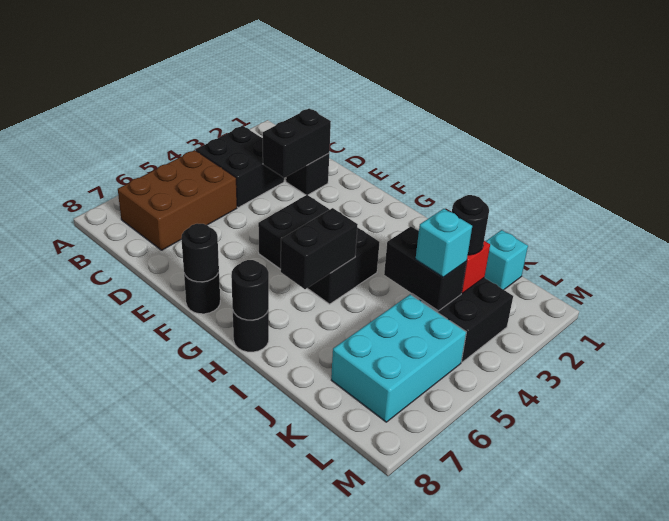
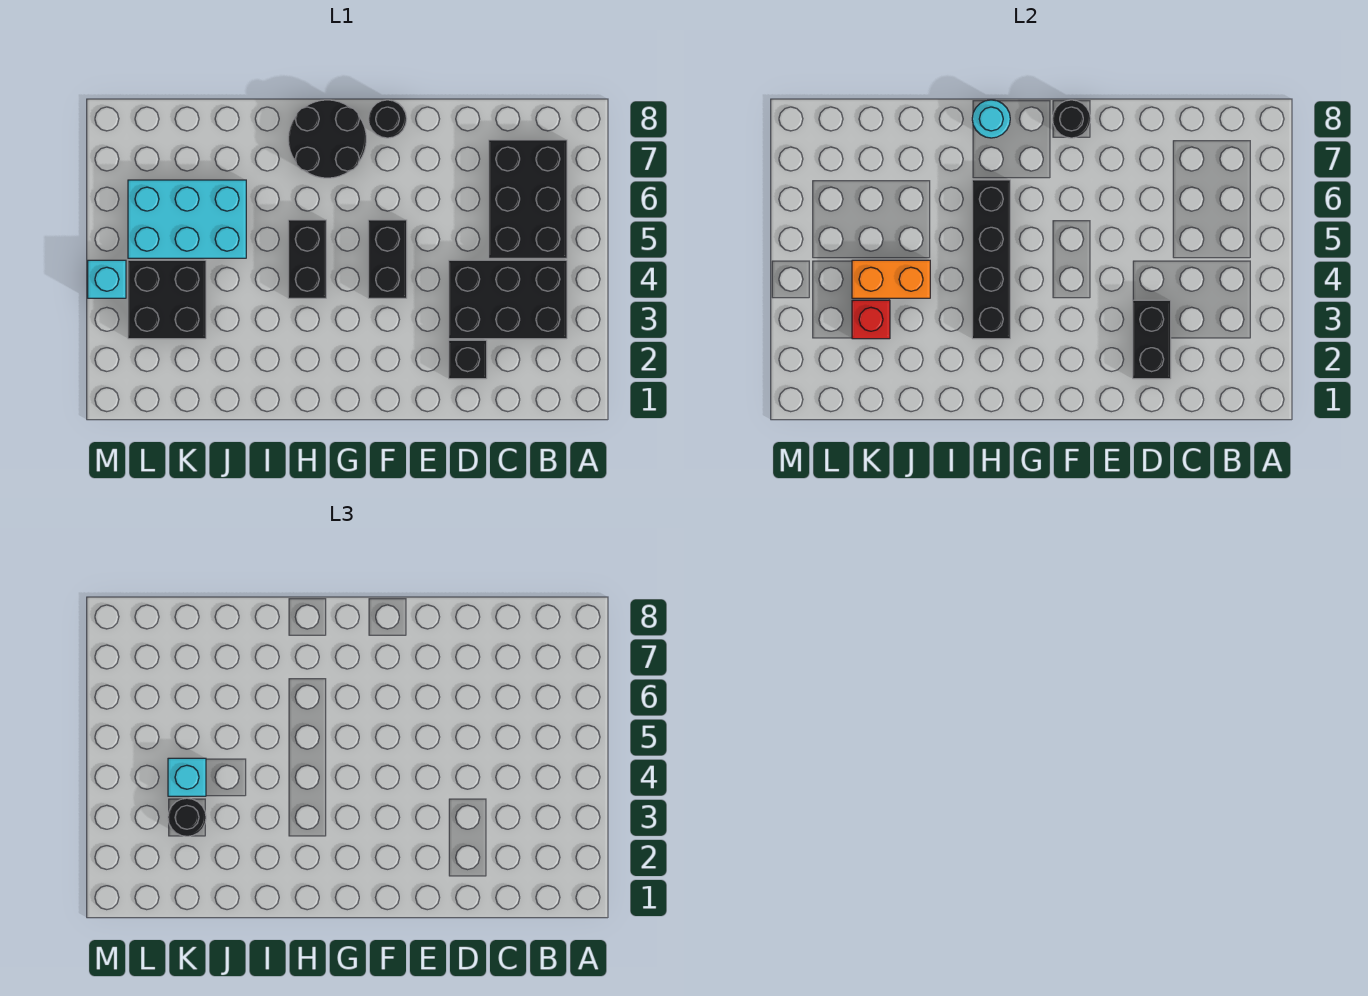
black brick B3:C4 level 1 -> black brick B3:D4 level 1
brown brick B5:C7 level 1 -> black brick B5:C7 level 1
black brick H5:H6 level 2 -> black brick H3:H6 level 2
black round brick H8 level 1 -> black round brick G7:H8 level 1
black round brick H8 level 2 -> cyan round brick H8 level 2
black brick J4:K4 level 2 -> orange brick J4:K4 level 2
cyan brick K1 level 1 -> cyan brick M4 level 1
cyan brick K5:L7 level 1 -> cyan brick J5:L6 level 1

